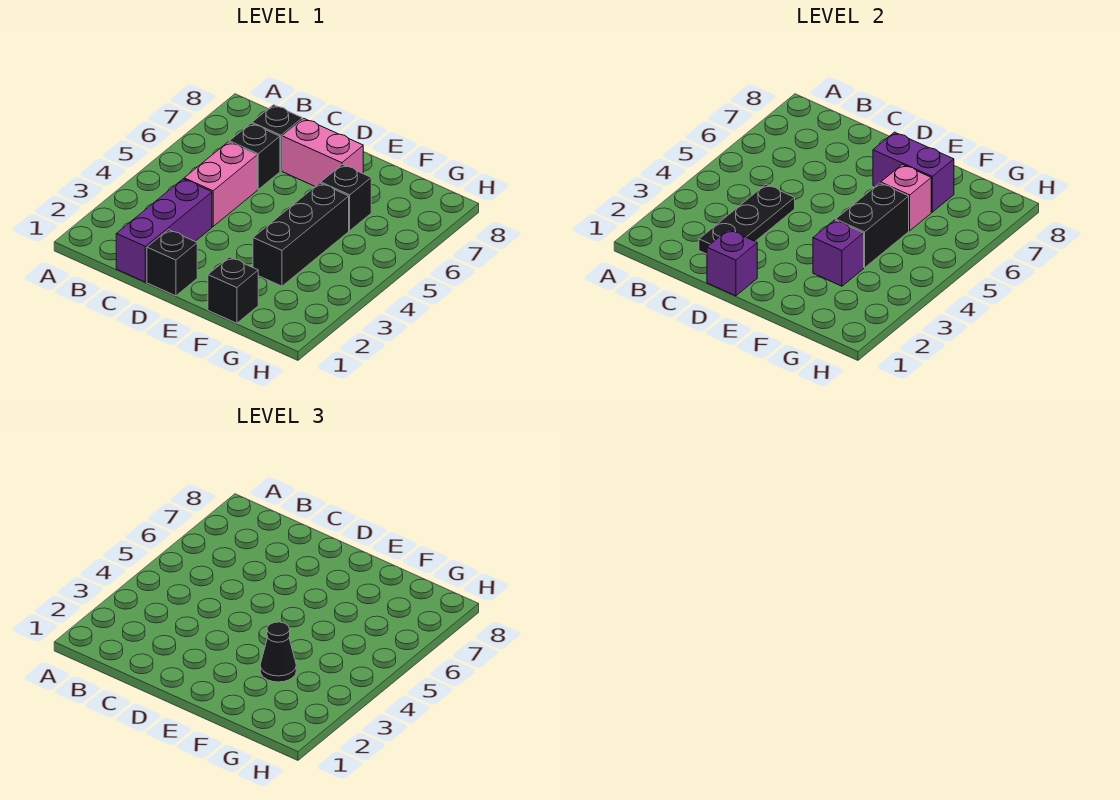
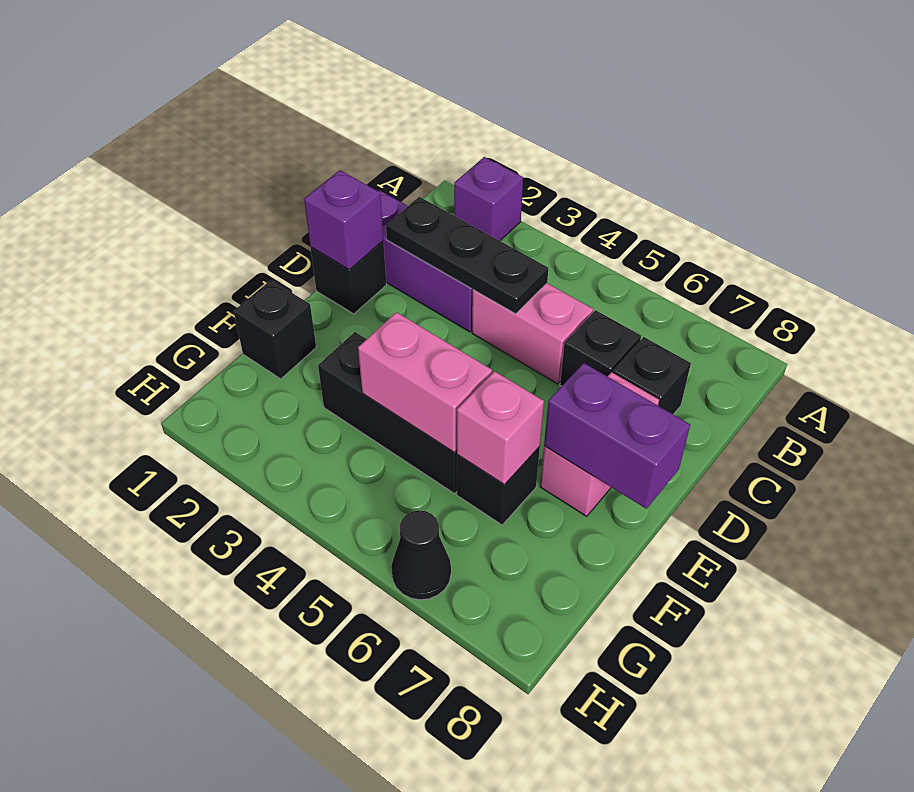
purple brick E7:F7 level 2 -> purple brick E7:E8 level 2
purple brick F3 level 2 -> purple brick A2 level 1
black cone F3 level 3 -> black cone H6 level 1
black brick F4:F5 level 2 -> pink brick F4:F5 level 2

